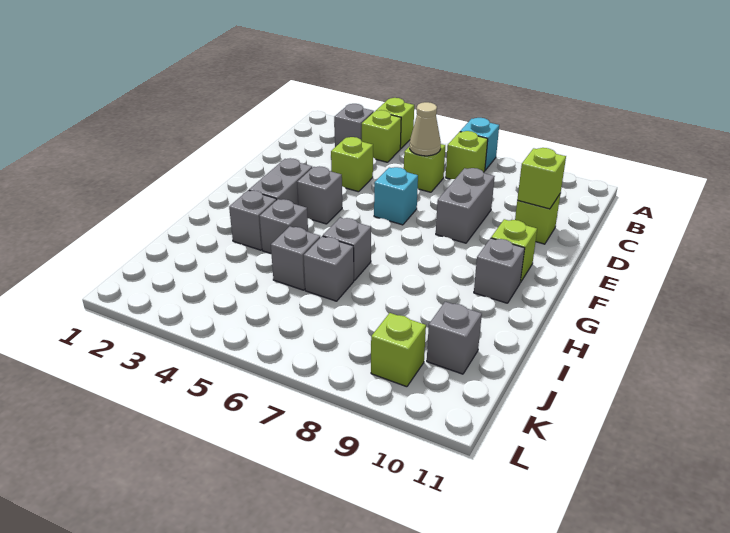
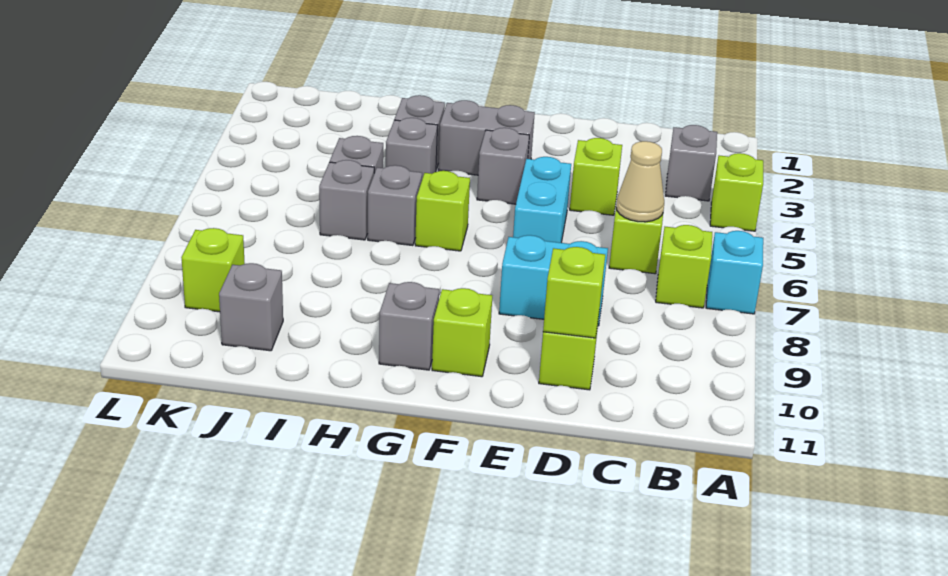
lime brick B4 level 1 -> lime brick G6 level 1
grey brick D8:E8 level 1 -> cyan brick D8:E8 level 1
cyan brick E6 level 1 -> cyan brick E5:E6 level 1

